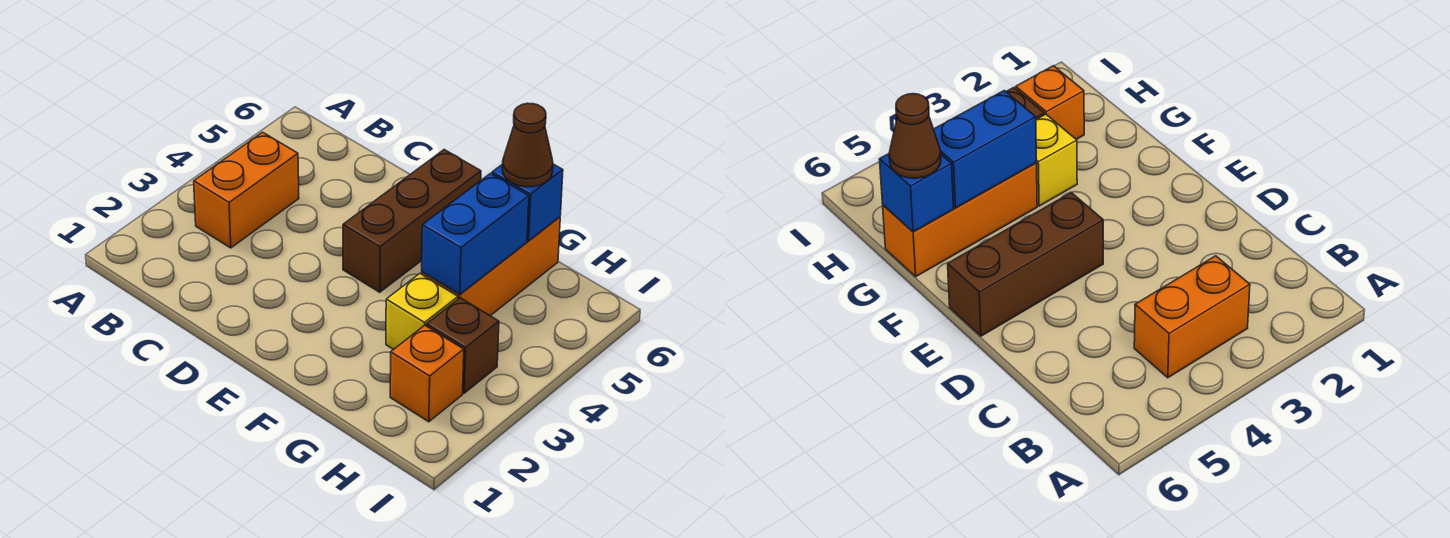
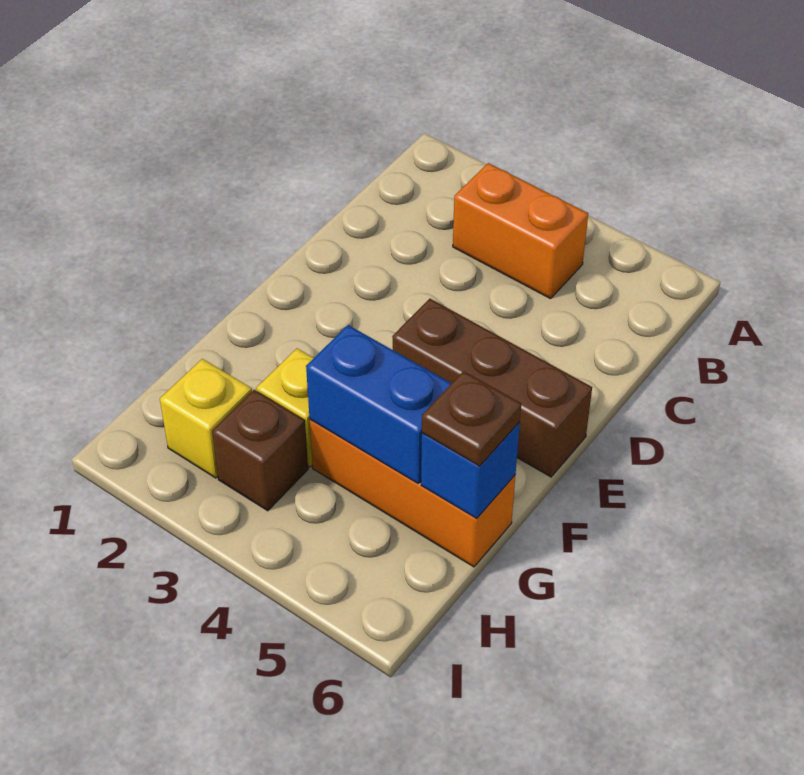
brown cone G6 level 3 -> brown plate G6 level 3
orange brick H2 level 1 -> yellow brick H2 level 1

